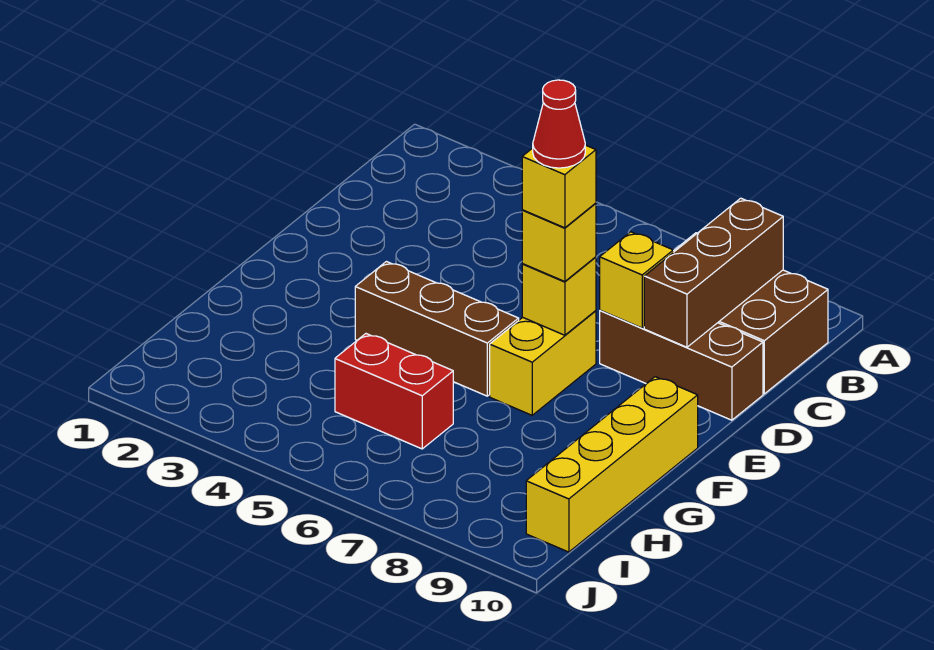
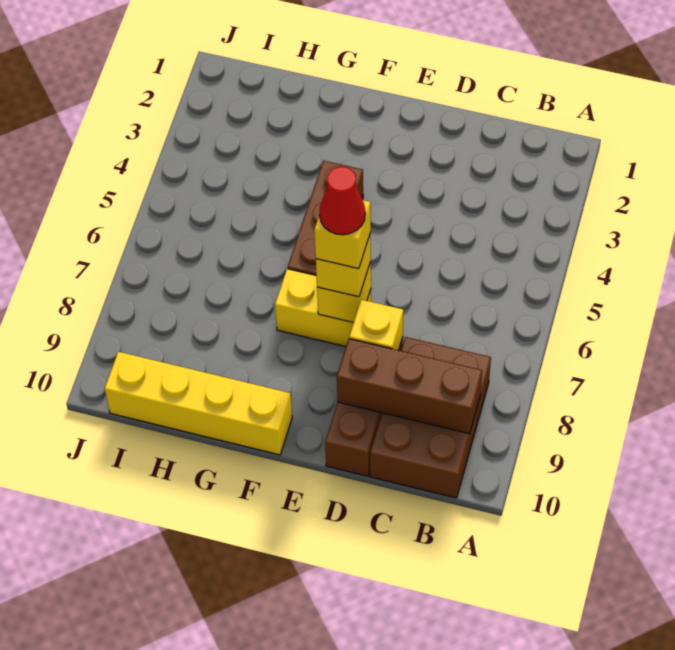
red brick H5:H6 level 1 -> none

